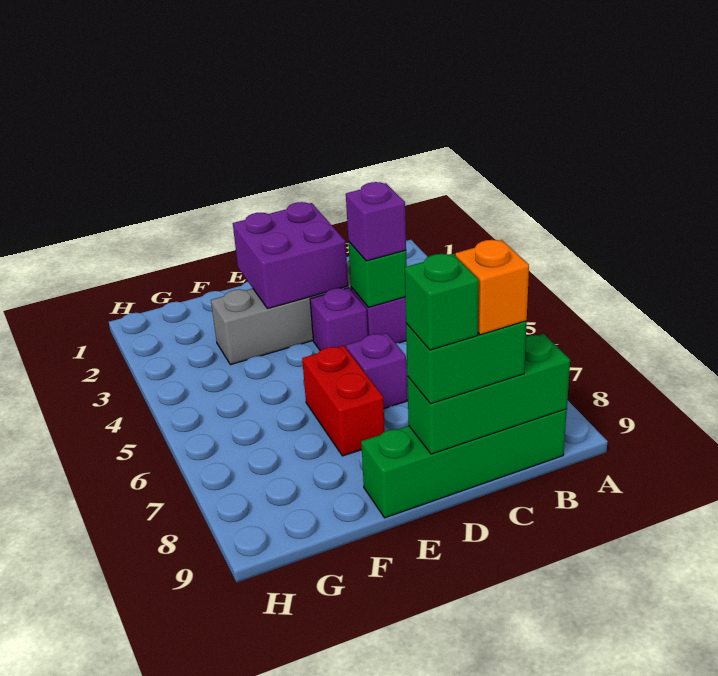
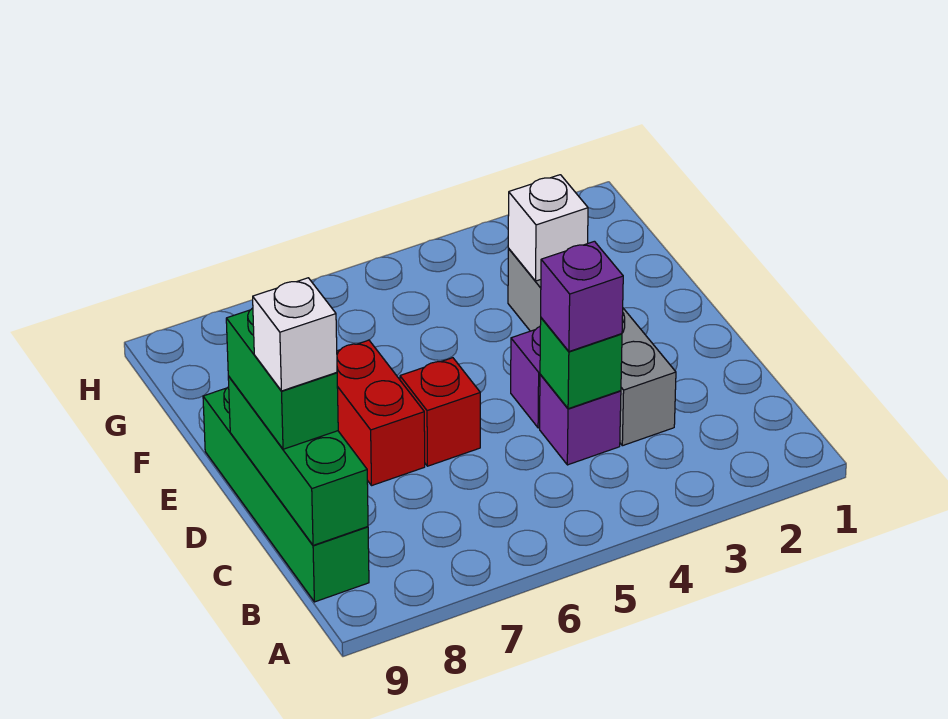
orange brick C9 level 4 -> white brick C9 level 4
purple brick D2:E3 level 2 -> none
purple brick D6 level 1 -> red brick D6 level 1
green brick D9 level 4 -> none
red brick E6:E7 level 1 -> red brick D7:E7 level 1
none -> white brick F3 level 2

